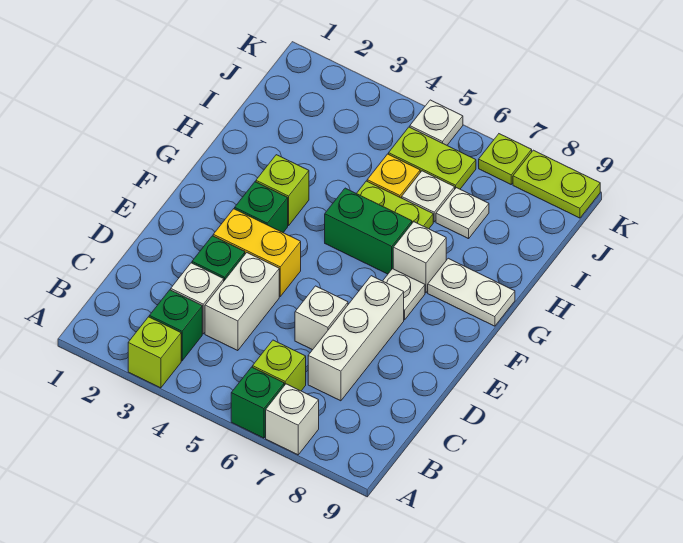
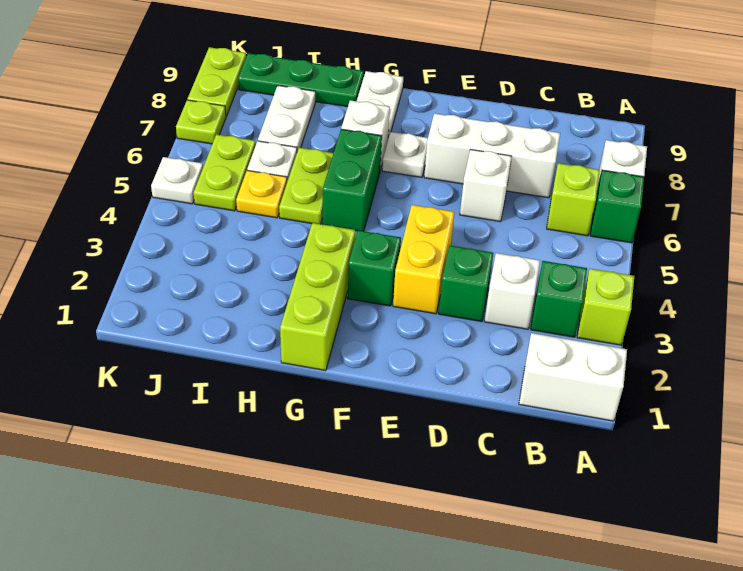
white brick C4:D4 level 1 -> white brick A1:B1 level 1
lime brick G3 level 1 -> lime brick G1:G3 level 1
none -> green plate H9:J9 level 1
white plate I7 level 1 -> white plate I7:I8 level 1

